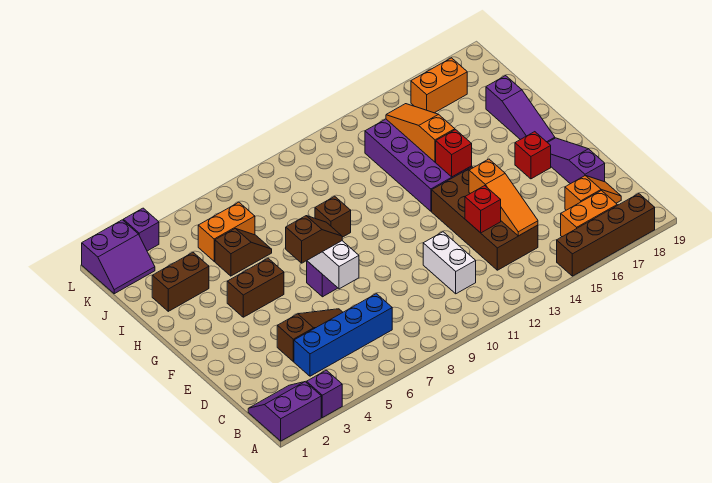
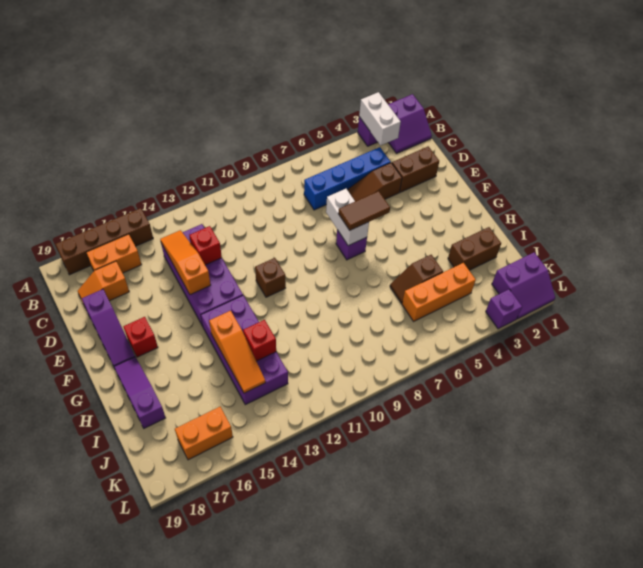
white brick C11:D11 level 1 -> white brick A3:B3 level 2
brown brick C13:F14 level 1 -> purple brick C13:F14 level 1
brown slope F6:F7 level 3 top 6 -> brown tile F6:F7 level 3
brown brick G4:G5 level 1 -> brown brick D2:D3 level 1
red brick G14 level 2 -> red brick I13 level 2
brown brick H9 level 1 -> brown brick F11 level 1
orange brick J5:J6 level 1 -> orange brick J4:J6 level 1
purple slope K1:L2 level 1 top L -> purple slope K1:L2 level 1 top K

